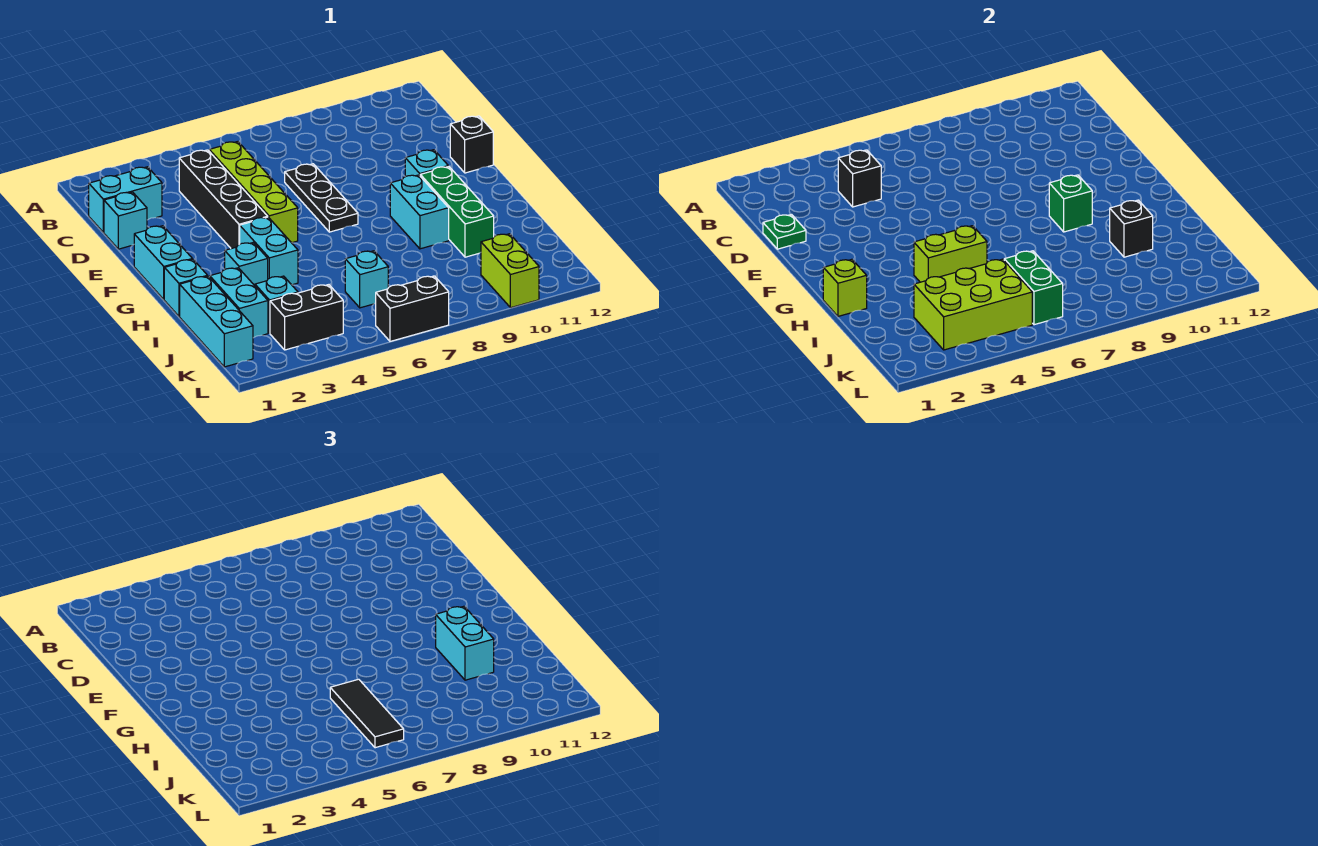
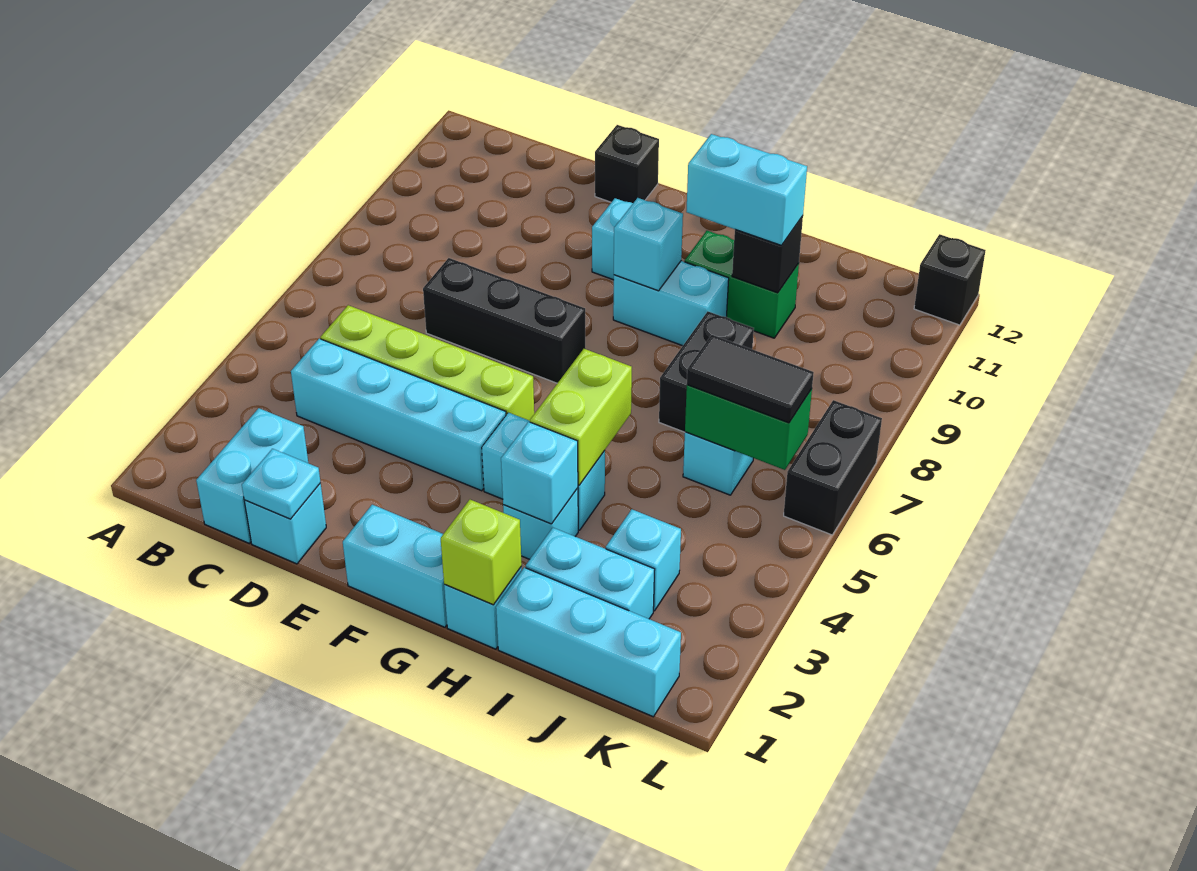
black brick C4:F4 level 1 -> cyan brick C4:F4 level 1
black brick C4 level 2 -> black brick L12 level 1
green plate D1 level 2 -> cyan plate D1 level 2
black plate D7:F7 level 1 -> black brick D7:F7 level 1
green brick G9 level 2 -> cyan brick G9 level 2
green brick G10:I10 level 1 -> green brick H10:I10 level 1
none -> cyan brick H3 level 2
black tile I6:K6 level 3 -> black tile J6:K6 level 3
lime brick J3:K5 level 2 -> none
black brick K3:K4 level 1 -> black brick I7:I8 level 1
lime brick K10:L10 level 1 -> none

